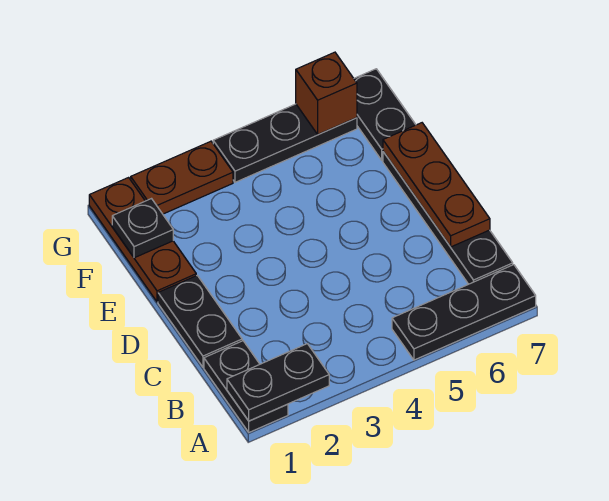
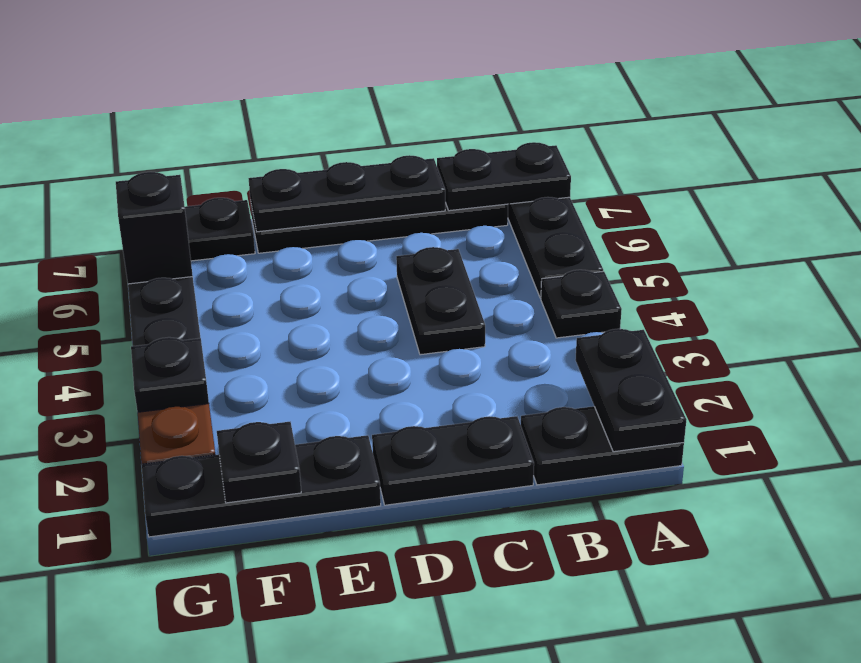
none -> black plate A4 level 1
none -> black plate A7:B7 level 2
none -> black plate C4:C5 level 1
brown plate C7:E7 level 2 -> black plate C7:E7 level 2
brown plate E1:G1 level 1 -> black plate E1:G1 level 1
none -> black plate G3 level 2
brown brick G6 level 2 -> black brick G6 level 2

